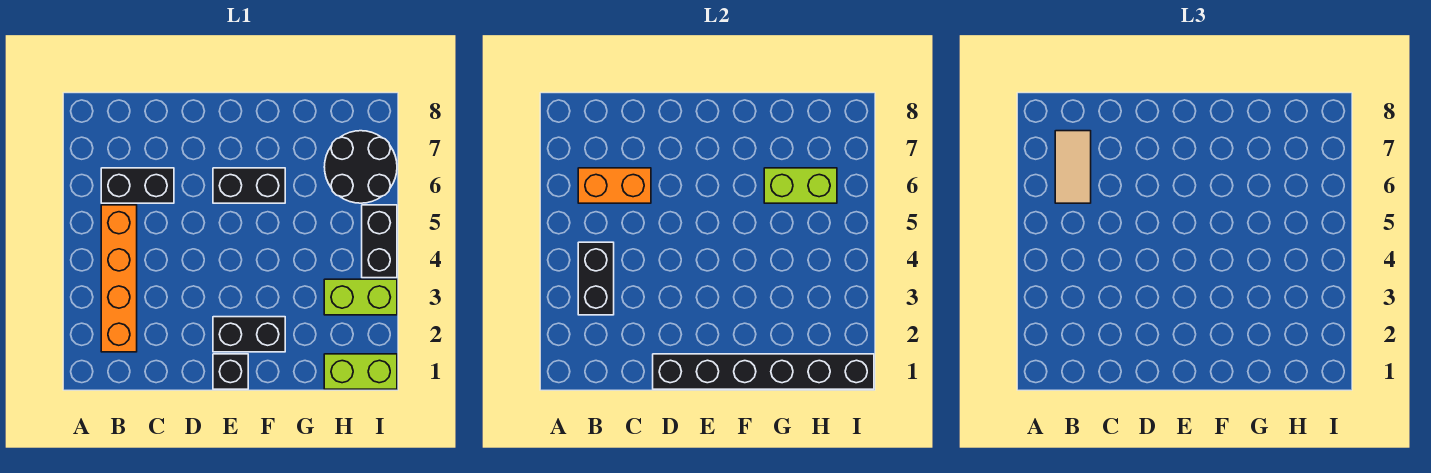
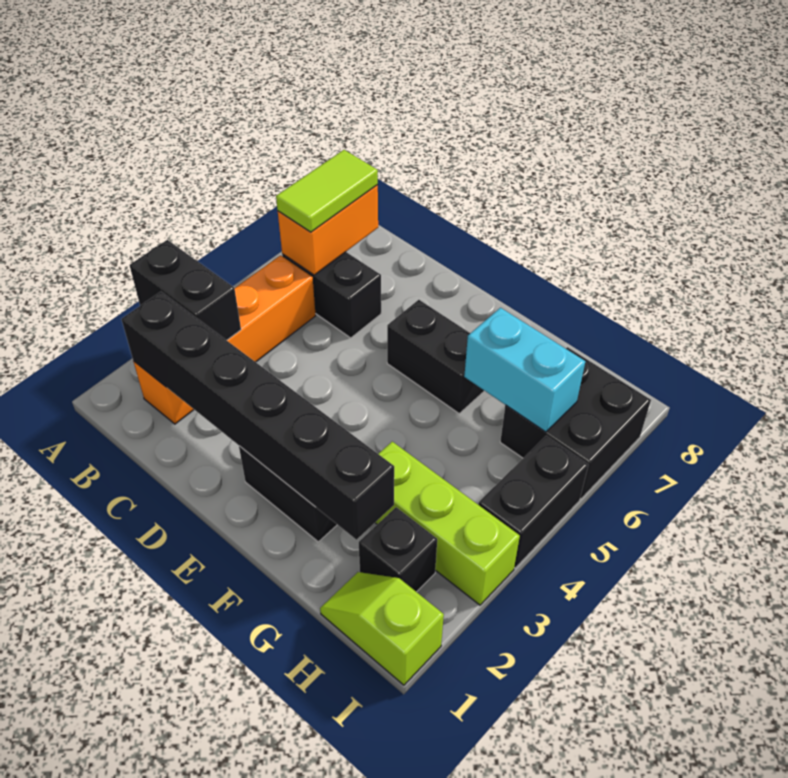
black brick B3:B4 level 2 -> black brick A3:B3 level 2
orange brick B6:C6 level 2 -> orange brick B6:B7 level 2
tan tile B6:B7 level 3 -> lime tile B6:B7 level 3
black brick D1:I1 level 2 -> black brick B2:G2 level 2
black brick E1 level 1 -> black brick H2 level 1
lime brick G6:H6 level 2 -> cyan brick G6:H6 level 2
lime brick H1:I1 level 1 -> lime slope H1:I1 level 1 top I
lime brick H3:I3 level 1 -> lime brick G3:I3 level 1
black round brick H6:I7 level 1 -> black brick H6:I7 level 1

